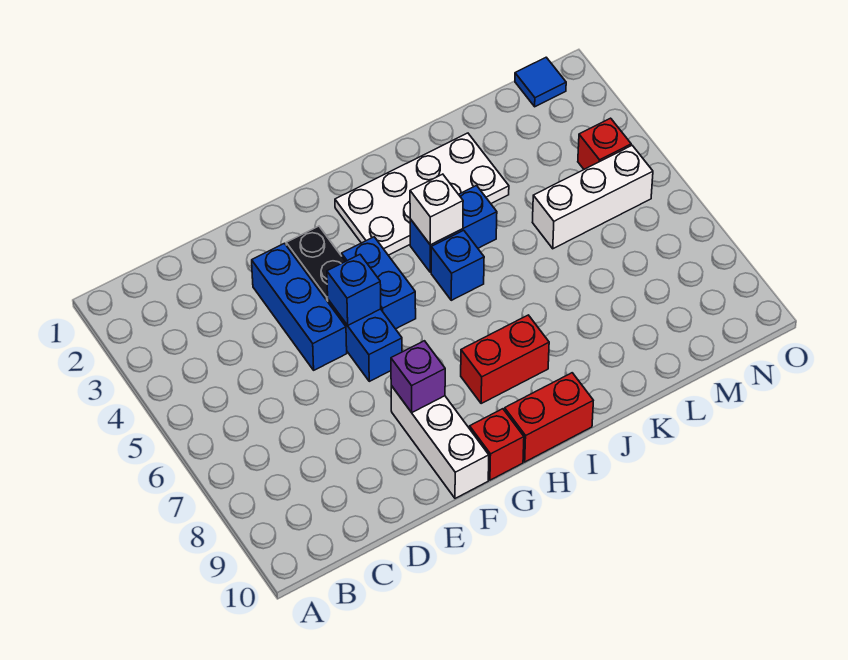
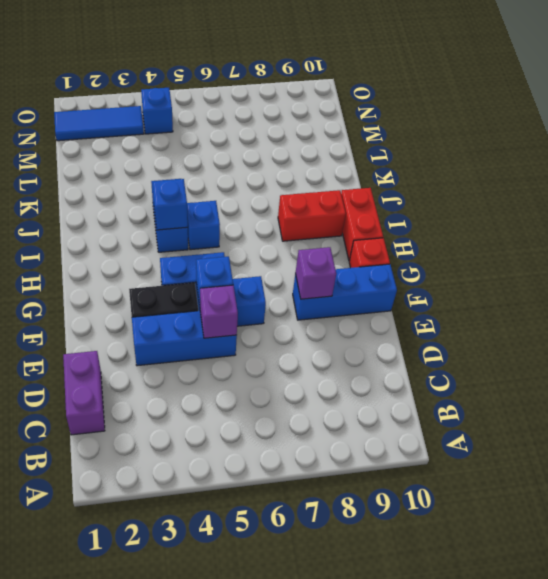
none -> purple brick C1:D1 level 1
none -> purple brick E5 level 2
white brick F8:F10 level 1 -> blue brick F8:F10 level 1
white plate H2:K3 level 1 -> none
red brick H8:I8 level 1 -> red brick I8:I9 level 1
white brick I4 level 2 -> blue brick I4 level 2
white brick L5:N5 level 1 -> none
blue tile N1 level 1 -> blue tile N1:N3 level 1
red brick N4 level 1 -> blue brick N4 level 1

